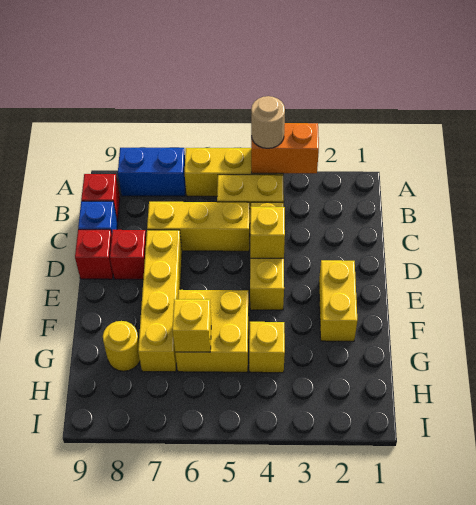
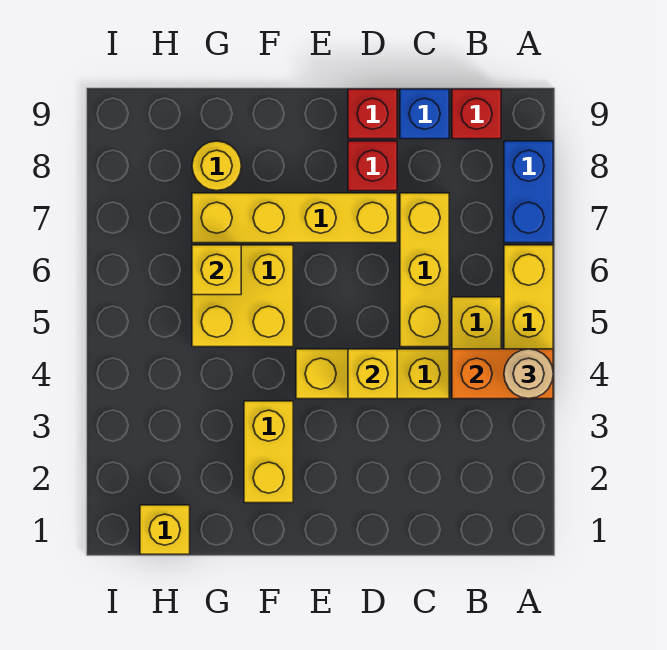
orange brick A3:A4 level 2 -> orange brick A4:B4 level 2
yellow brick E2:F2 level 1 -> yellow brick F2:F3 level 1
yellow brick G4 level 1 -> yellow brick H1 level 1

